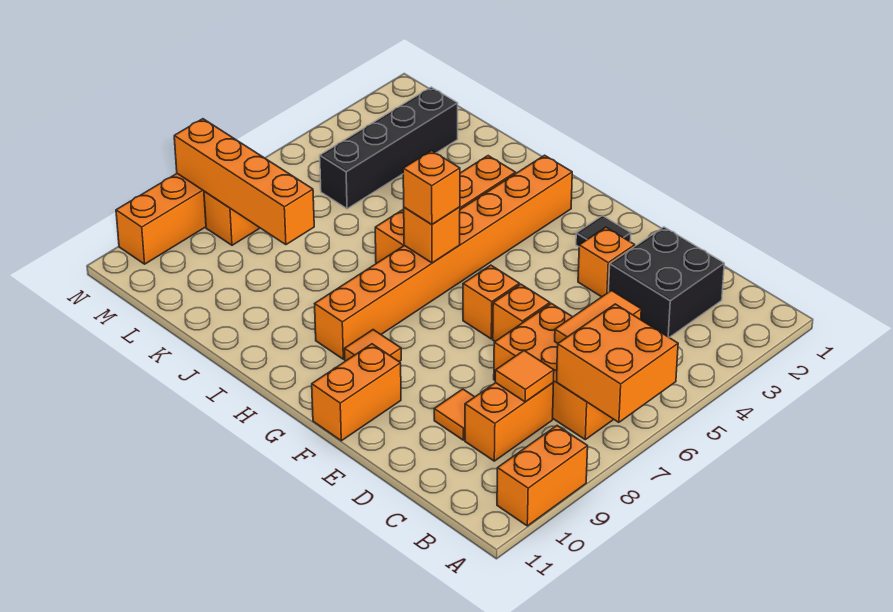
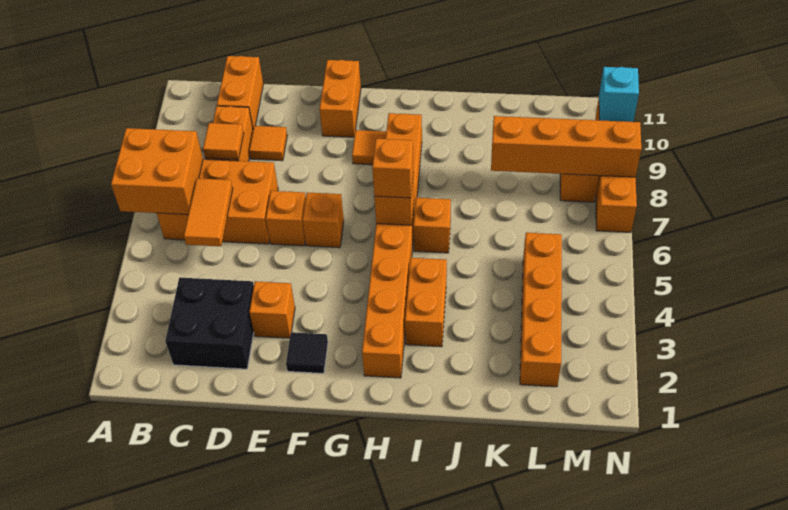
orange brick A9:A10 level 1 -> orange brick C10:C11 level 1
black brick L2:L5 level 1 -> orange brick L2:L5 level 1
none -> cyan brick N10 level 2

